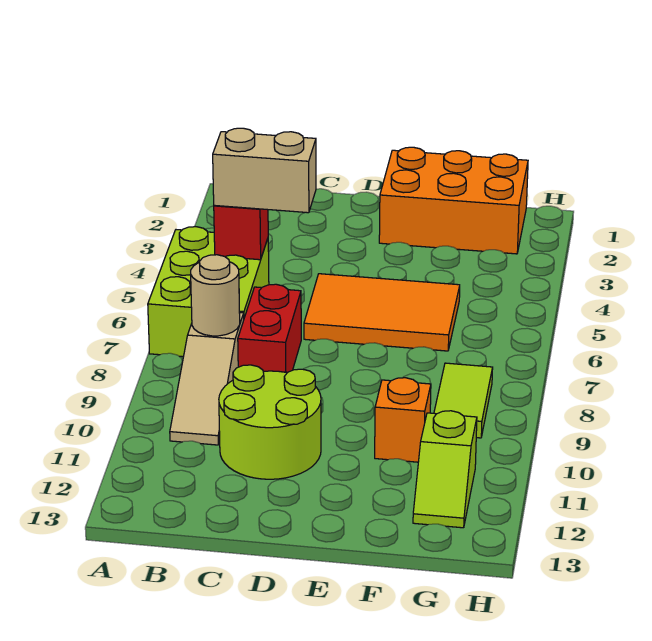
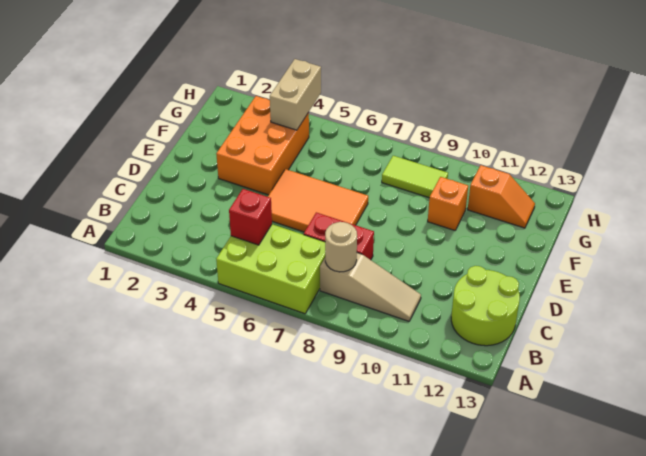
tan brick B5:C5 level 3 -> tan brick G4:H4 level 2
lime round brick C10:D11 level 1 -> lime round brick B12:C13 level 1
orange tile D5:F6 level 1 -> orange tile D5:E7 level 1
orange brick E1:G2 level 1 -> orange brick E3:G4 level 1
lime slope G11:G12 level 1 top 11 -> orange slope G11:G12 level 1 top 11

